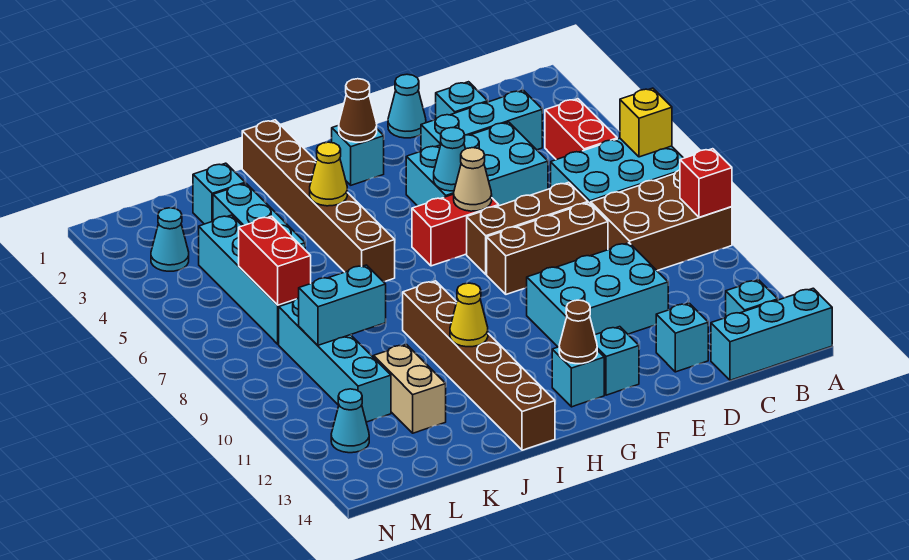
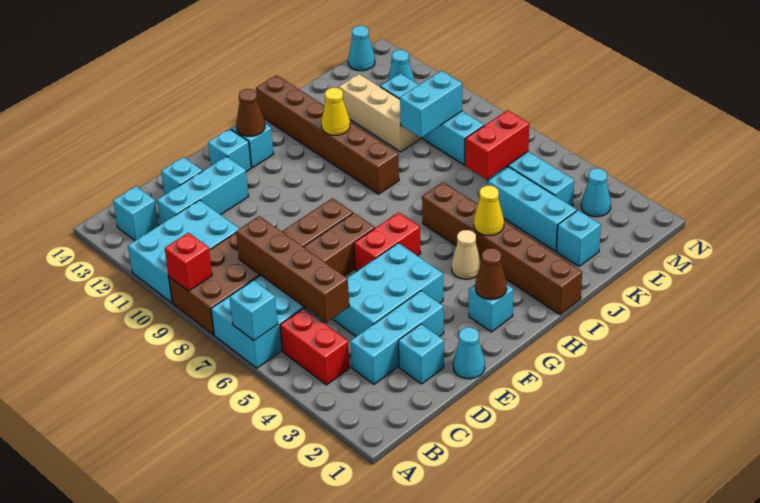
yellow brick A6 level 2 -> cyan brick A6 level 2
cyan brick A14:C14 level 1 -> cyan brick C12:E12 level 1
none -> brown brick C5:C8 level 2
cyan brick D10:F11 level 1 -> cyan brick A10:C11 level 1
cyan cone F5 level 2 -> cyan cone M14 level 1
tan cone F6 level 2 -> tan cone H4 level 1
tan brick K11:K12 level 1 -> tan brick K10:K12 level 1
red brick L6:L7 level 2 -> red brick K6:L6 level 2

